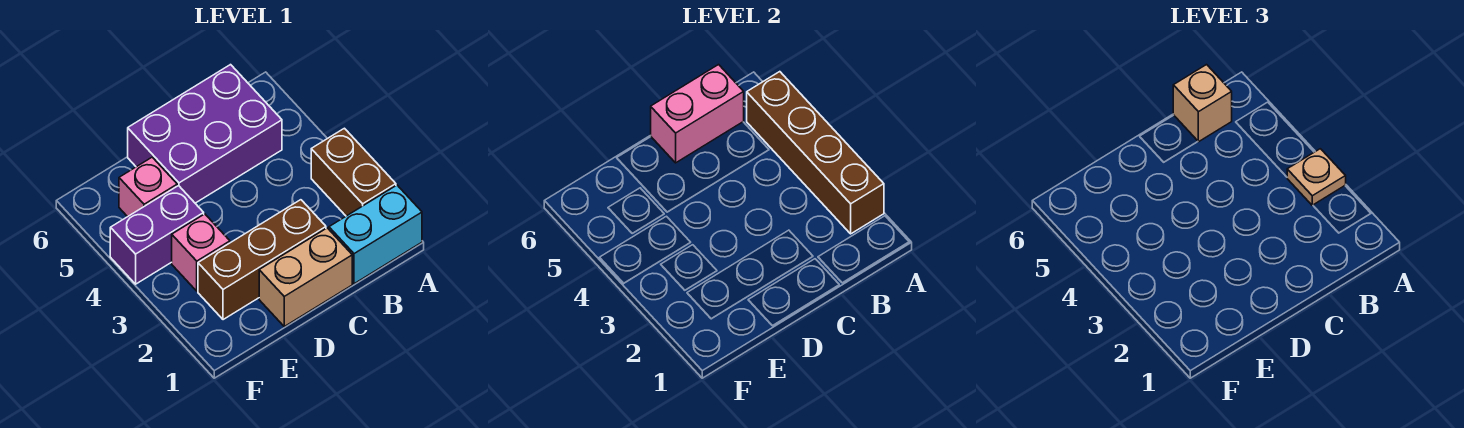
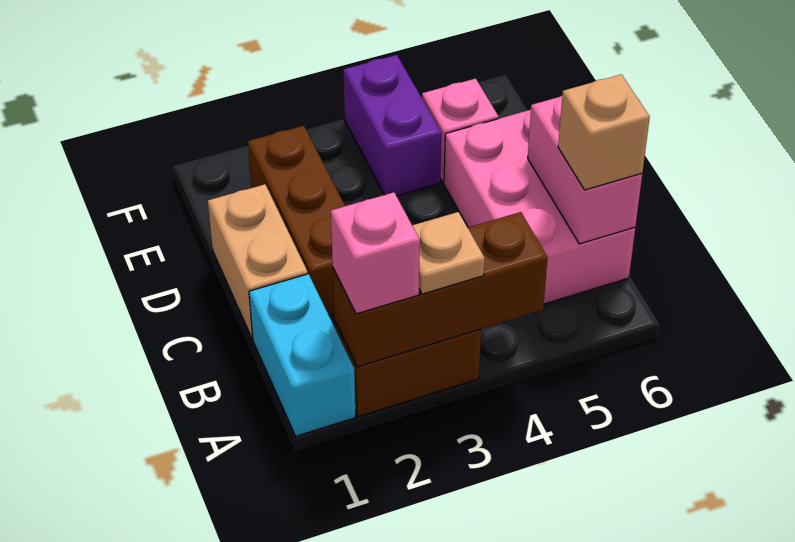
brown brick A2:A5 level 2 -> brown brick A2:A4 level 2
purple brick B5:D6 level 1 -> pink brick B5:D6 level 1
pink brick E3 level 1 -> pink brick A2 level 3

